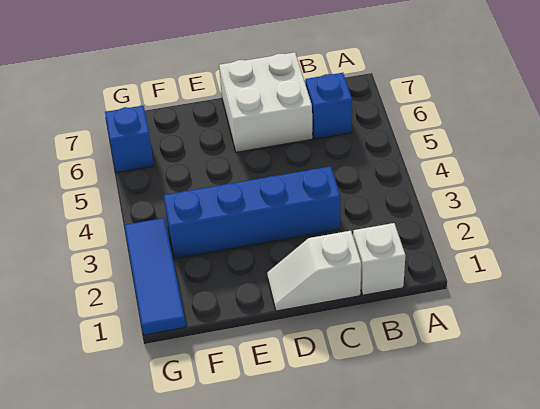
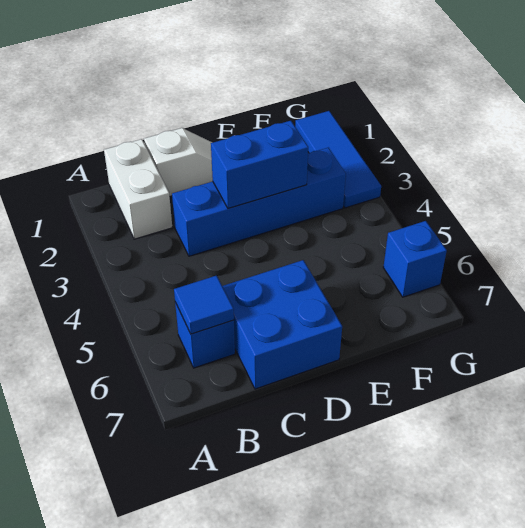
white brick B1 level 1 -> white brick B1:B2 level 1
none -> blue tile B6 level 2
white brick C6:D7 level 1 -> blue brick C6:D7 level 1
none -> blue brick D3:E3 level 2

